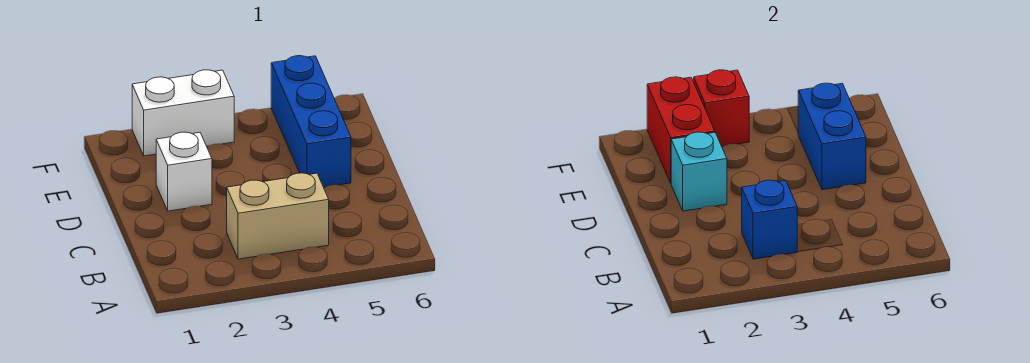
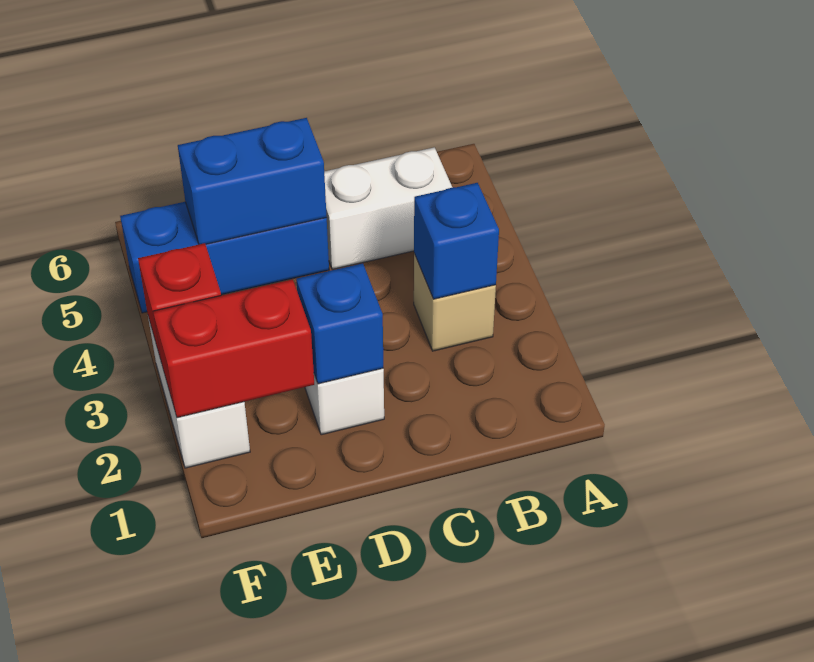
tan brick B3:B4 level 1 -> tan brick B3 level 1
none -> white brick B5:C5 level 1
cyan brick D2 level 2 -> blue brick D2 level 2

